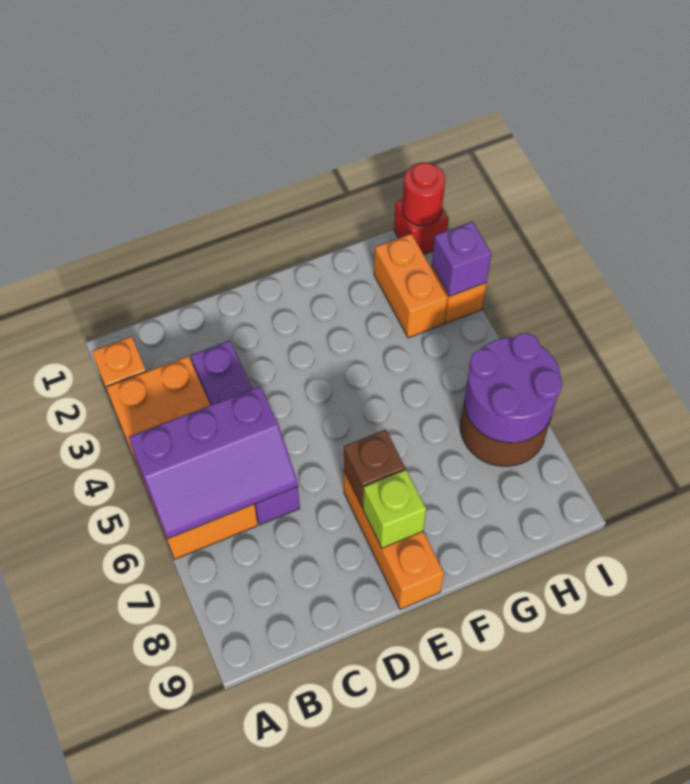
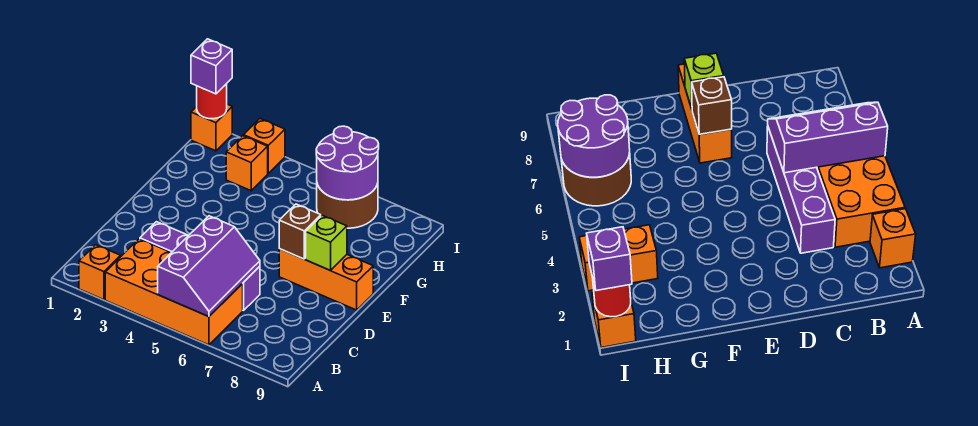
orange brick H2:H3 level 1 -> orange brick H3 level 1
red brick I1 level 1 -> orange brick I1 level 1
purple brick I3 level 2 -> purple brick I1 level 3

